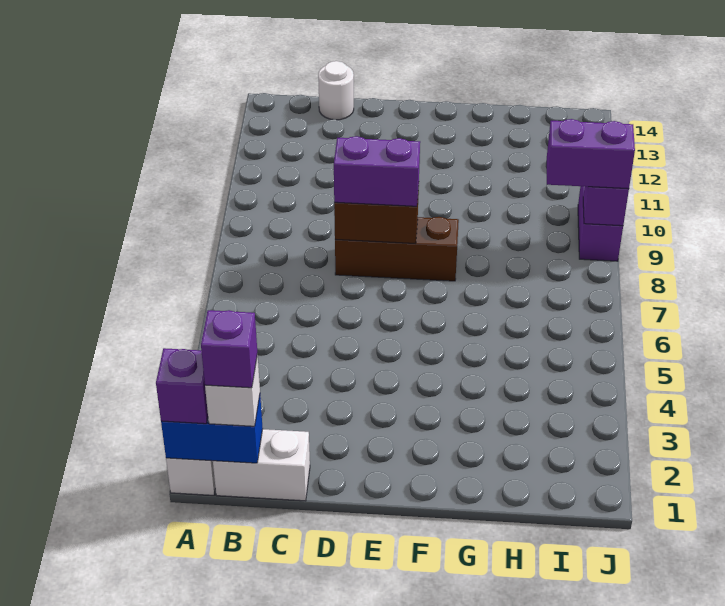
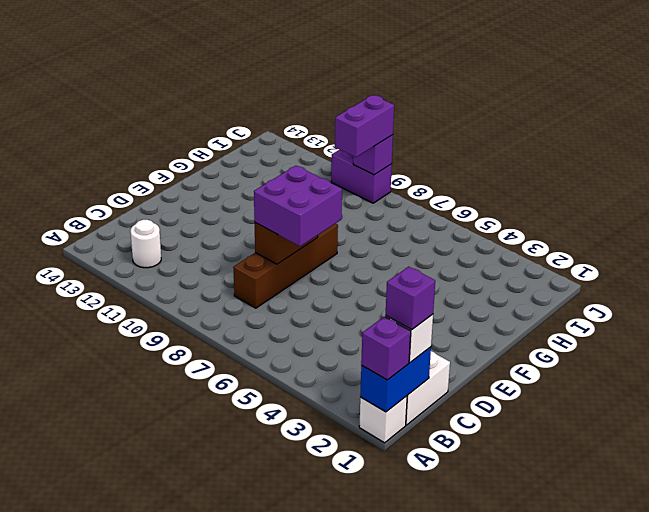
white round brick C14 level 1 -> white round brick B12 level 1
brown brick D8:F8 level 1 -> brown brick C8:F8 level 1
purple brick D8:E8 level 3 -> purple brick D7:E8 level 3

